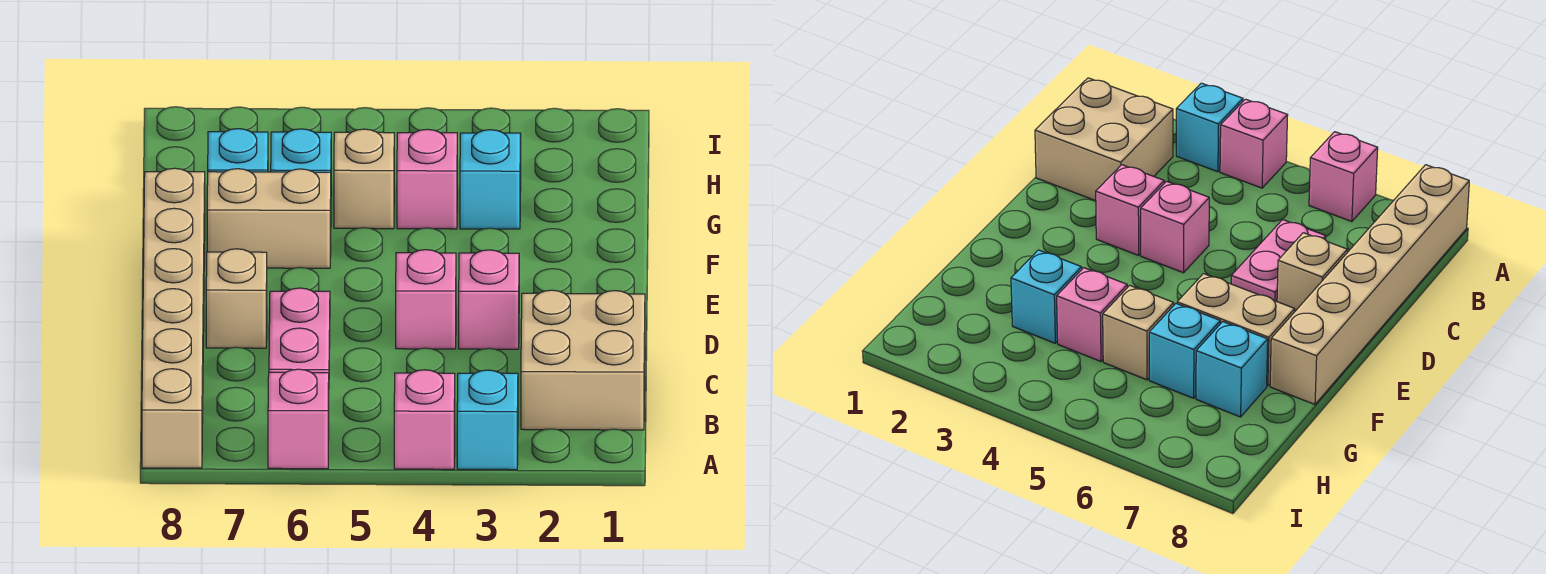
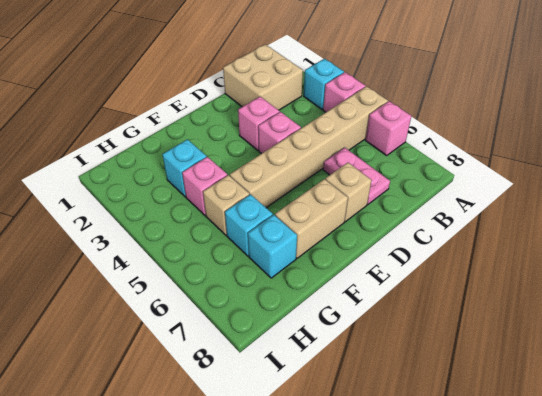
tan brick A8:F8 level 1 -> tan brick A5:F5 level 1
pink plate C6:D6 level 1 -> pink plate C6:C7 level 1
tan brick F6:F7 level 1 -> tan brick E7:F7 level 1

